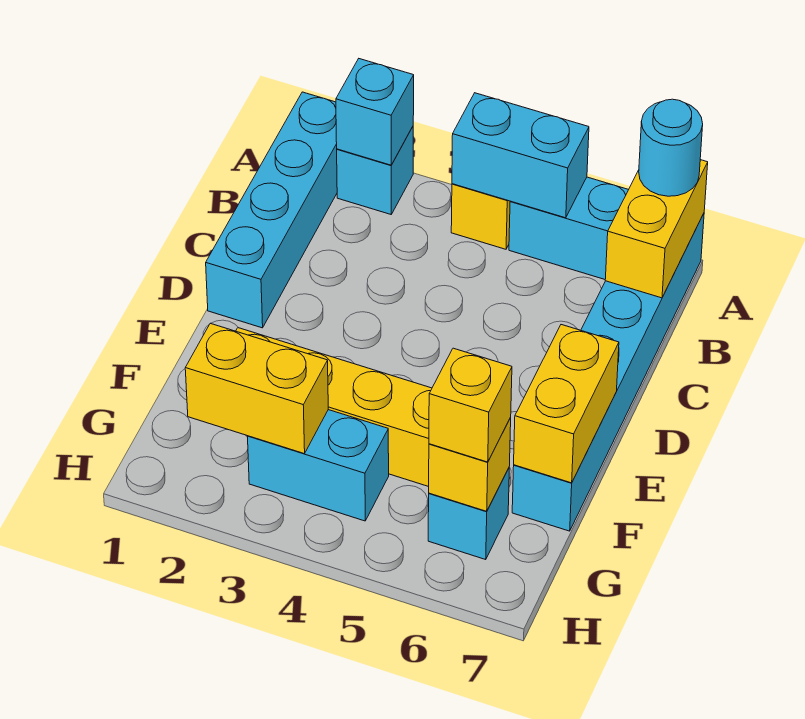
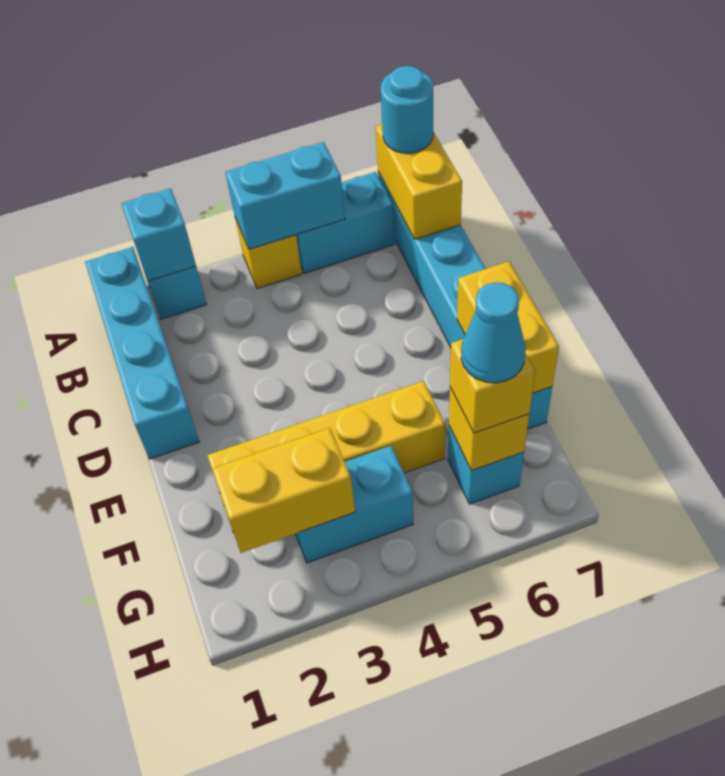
none -> cyan cone G6 level 4

